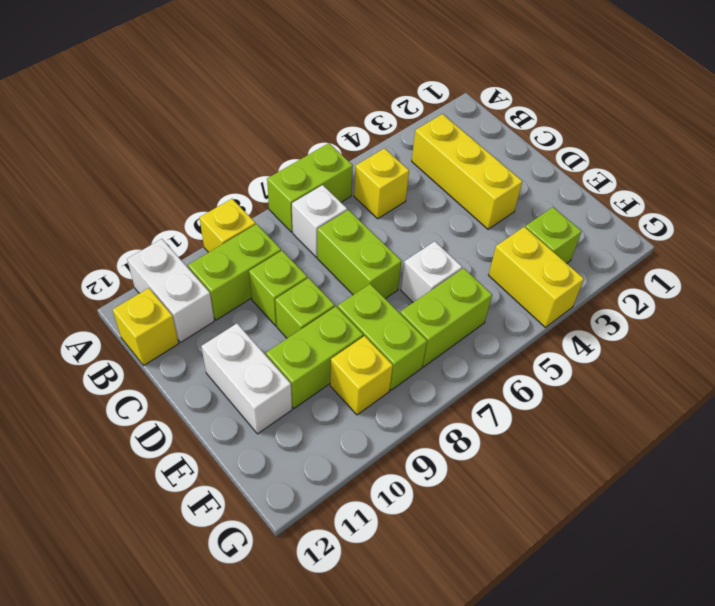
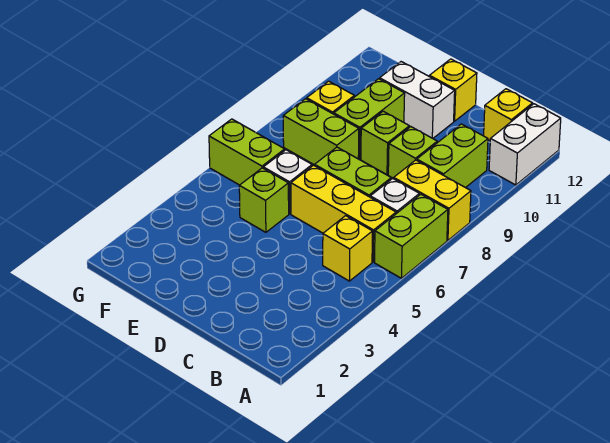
yellow brick A9 level 1 -> yellow brick D12 level 1
white brick A11:B11 level 1 -> white brick A11:A12 level 1
yellow brick B3:D3 level 1 -> yellow brick B6:D6 level 1
lime brick F3 level 1 -> lime brick E5 level 1
yellow brick F4:G4 level 1 -> yellow brick A8:B8 level 1
lime brick F6:F7 level 1 -> lime brick F6:G6 level 1

